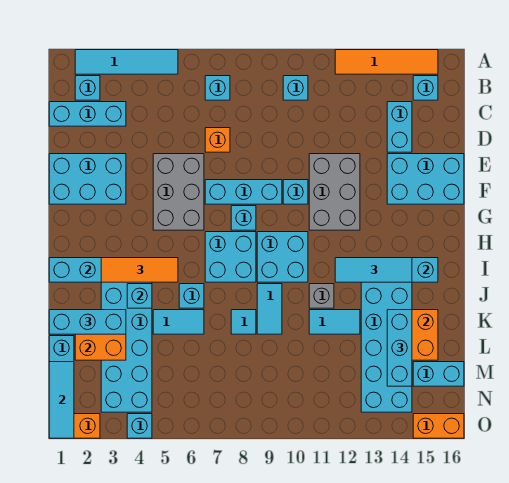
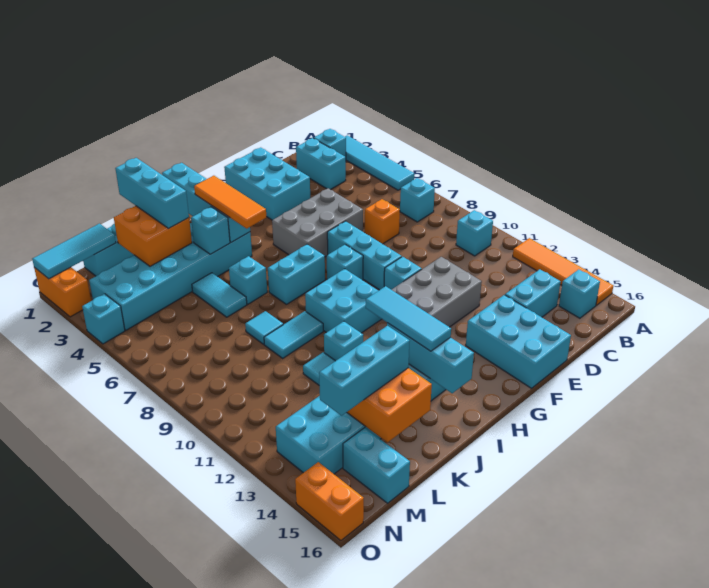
cyan brick C1:C3 level 1 -> cyan brick C2:C3 level 1
cyan brick H7:I8 level 1 -> cyan brick H7:I7 level 1
grey brick J11 level 1 -> cyan brick J11 level 1

